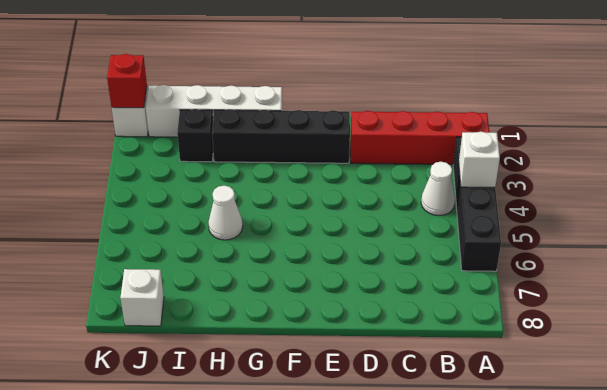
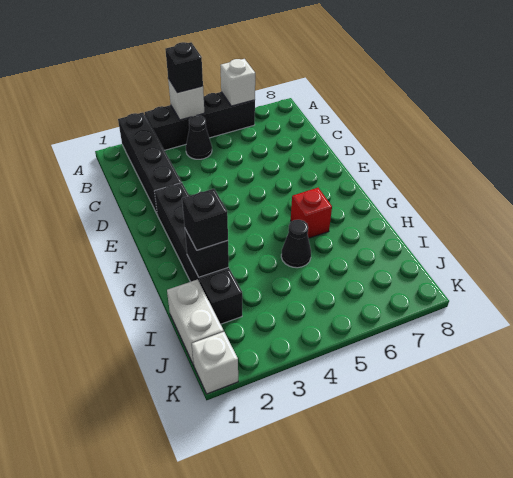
red brick A2:D2 level 1 -> black brick A2:D2 level 1
none -> black brick A4 level 3
white cone B4 level 1 -> black cone B4 level 1
white brick G1:J1 level 1 -> white brick I1:J1 level 1
none -> black brick H2 level 2
none -> black brick H2 level 3
white cone H5 level 1 -> black cone H5 level 1
white brick J8 level 1 -> white brick A6 level 2
red brick K1 level 2 -> red brick G6 level 1

